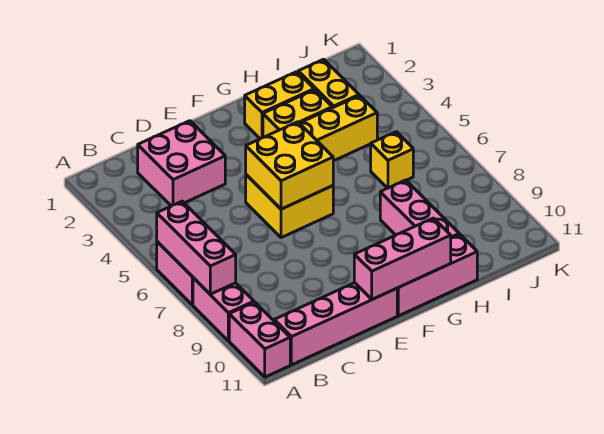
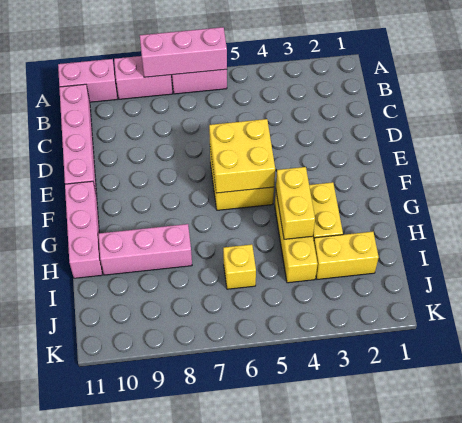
pink brick C2:D3 level 1 -> none
pink brick E11:G11 level 2 -> none
yellow brick G2:H2 level 1 -> yellow brick G4:H4 level 2

